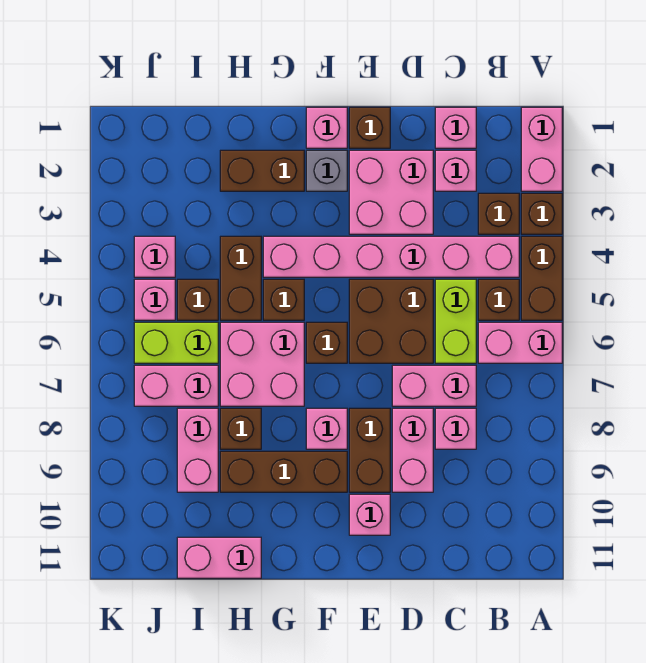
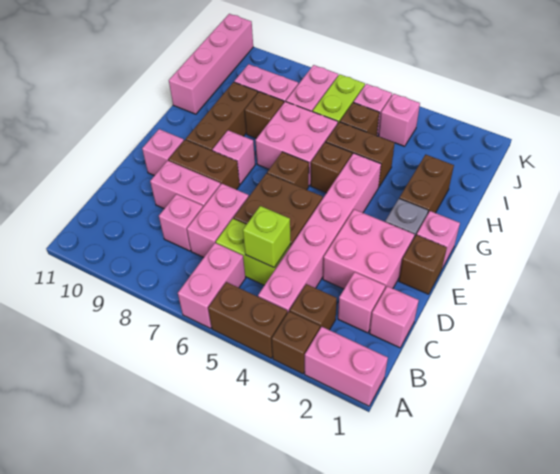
brown brick B5 level 1 -> none
none -> lime brick C5 level 2
pink brick H11:I11 level 1 -> pink brick H11:K11 level 1

